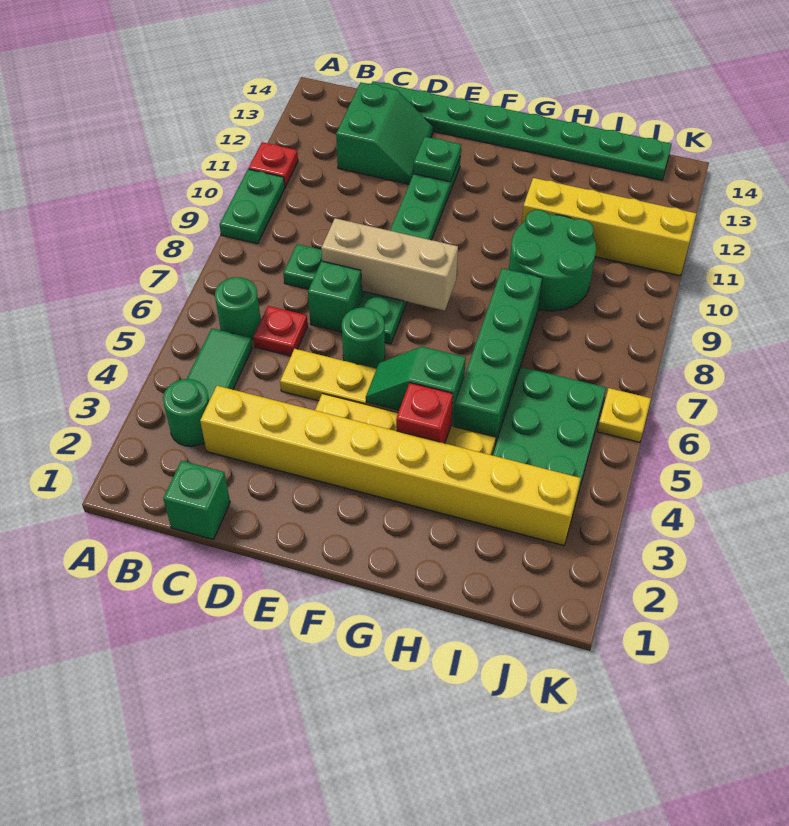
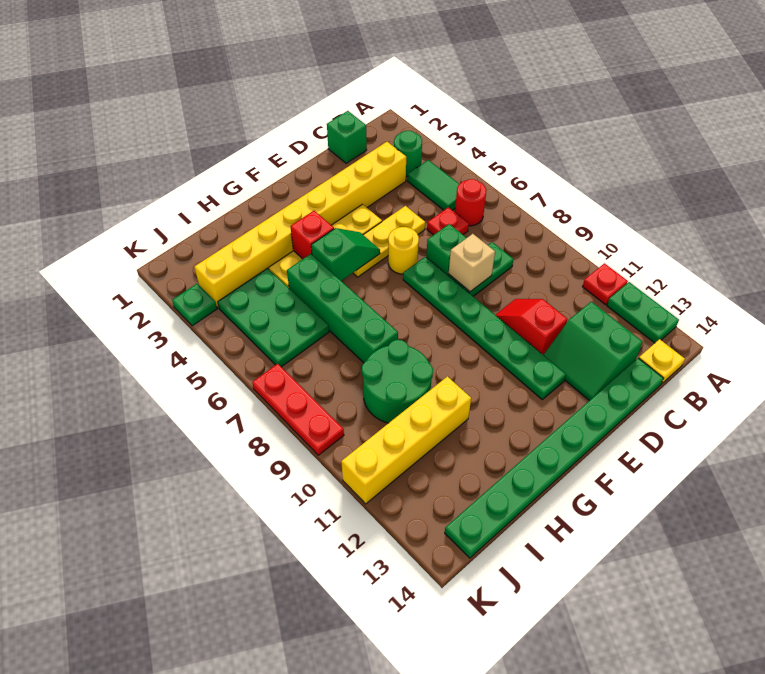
green plate A9:A10 level 1 -> green plate A12:A13 level 1
green round brick B6 level 1 -> red round brick B6 level 1
tan brick D8:F8 level 2 -> tan brick D8 level 2
none -> red slope D10:D11 level 1 top 11
green round brick E6 level 1 -> yellow round brick E6 level 1
green plate E12 level 2 -> green plate K3 level 1
yellow plate K6 level 1 -> yellow plate B14 level 1
none -> red plate K7:K9 level 1

